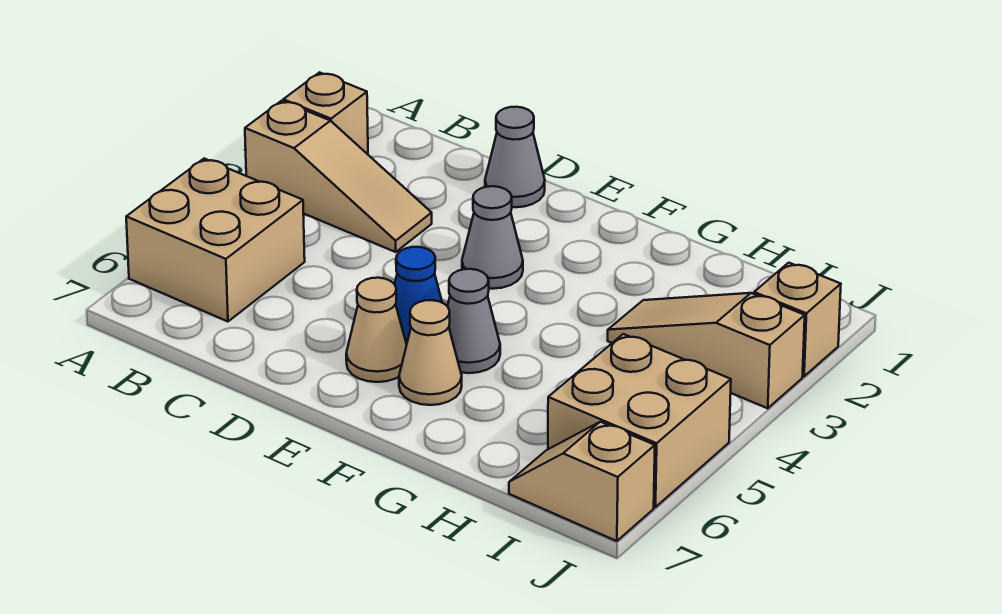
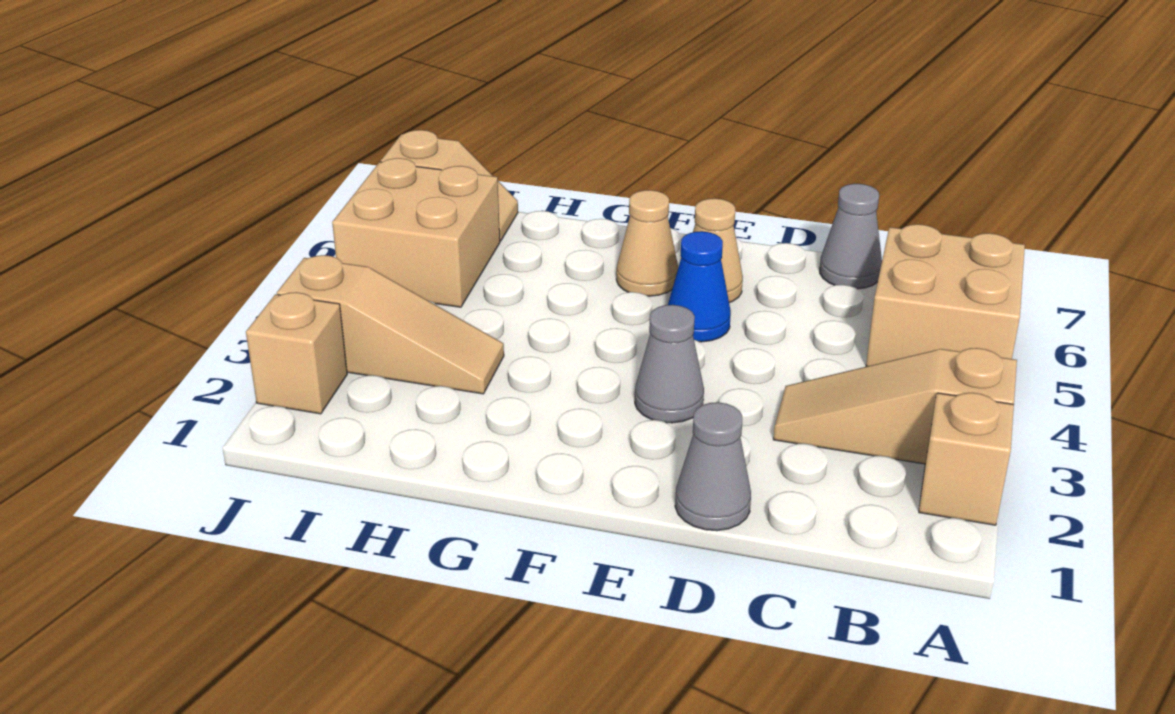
grey cone F5 level 1 -> grey cone C7 level 1

